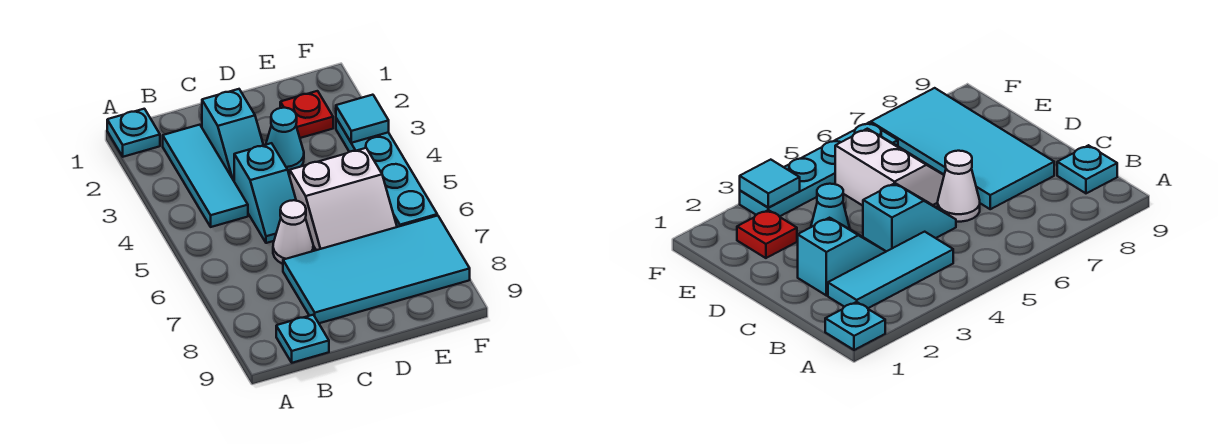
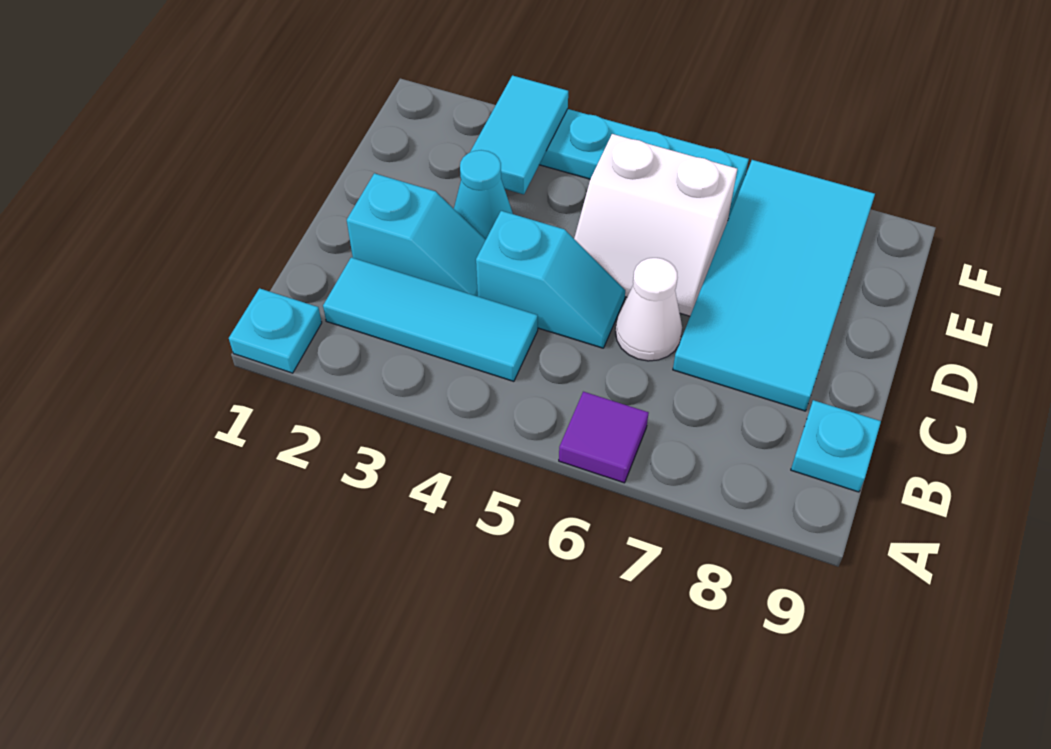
none -> purple tile A6 level 1
white slope D5:E6 level 1 top 5 -> white slope D5:E6 level 1 top E
red plate E2 level 1 -> none
cyan tile F3 level 2 -> cyan tile E3:F3 level 2

